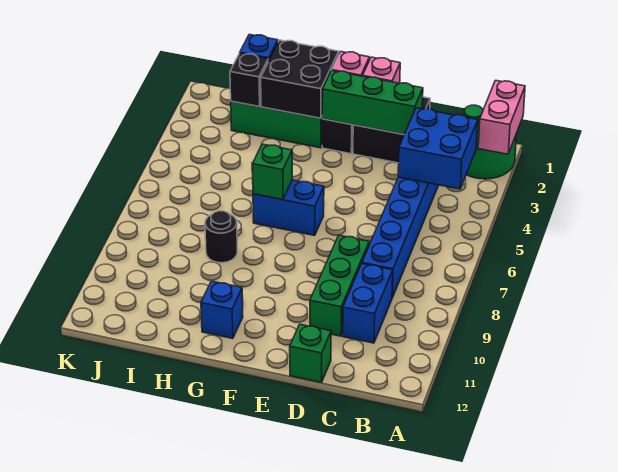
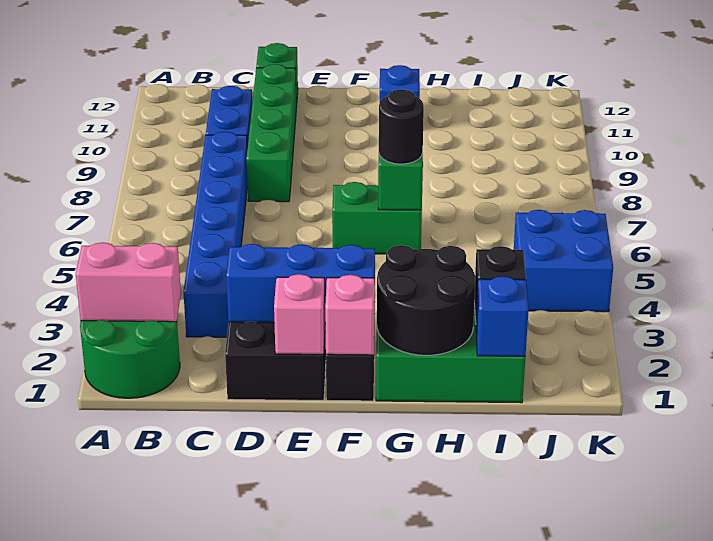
pink brick A1:A2 level 2 -> pink brick A2:B2 level 2
blue brick B3:C4 level 2 -> blue brick J4:K5 level 1
green brick D2:F2 level 2 -> blue brick D2:F2 level 2
green brick D8:D10 level 1 -> green brick D8:D11 level 1
blue brick F6:G6 level 1 -> green brick F6:G6 level 1
black brick G1:H2 level 2 -> black round brick G1:H2 level 2
black round brick H8 level 1 -> black round brick G6 level 3

